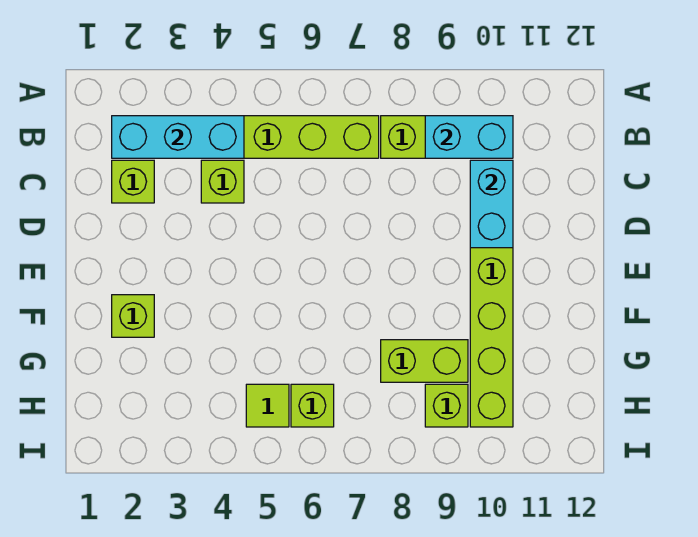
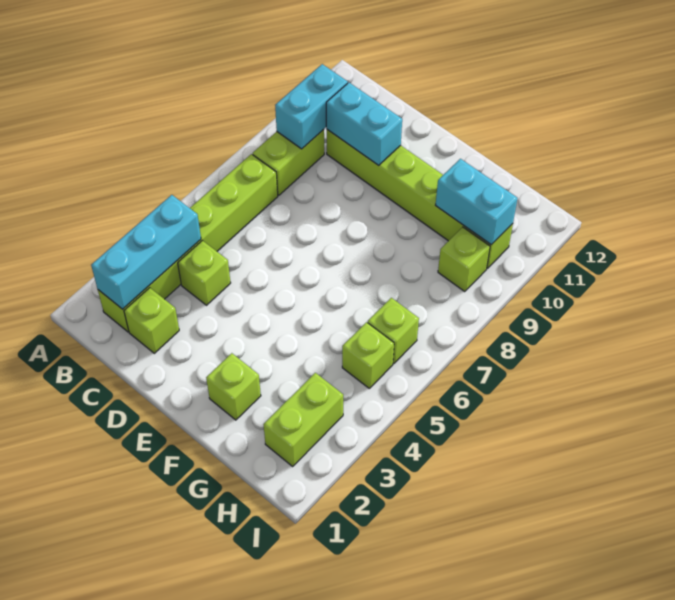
lime brick G8:G9 level 1 -> lime brick H2:H3 level 1
none -> cyan brick G10:H10 level 2
lime tile H5 level 1 -> lime brick H5 level 1

